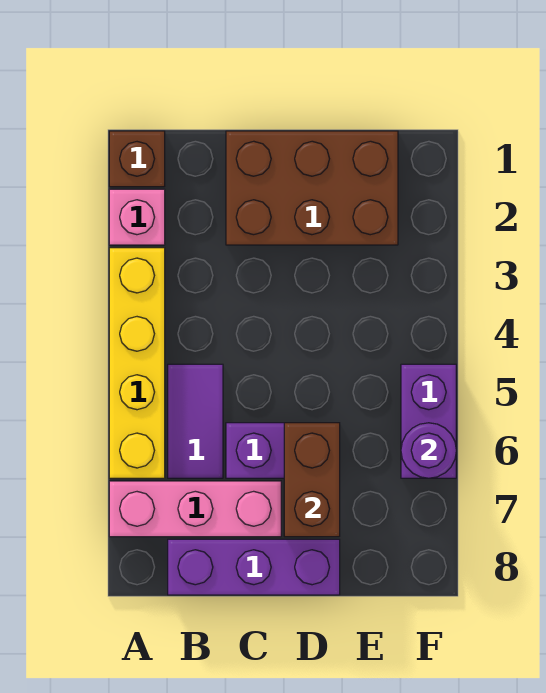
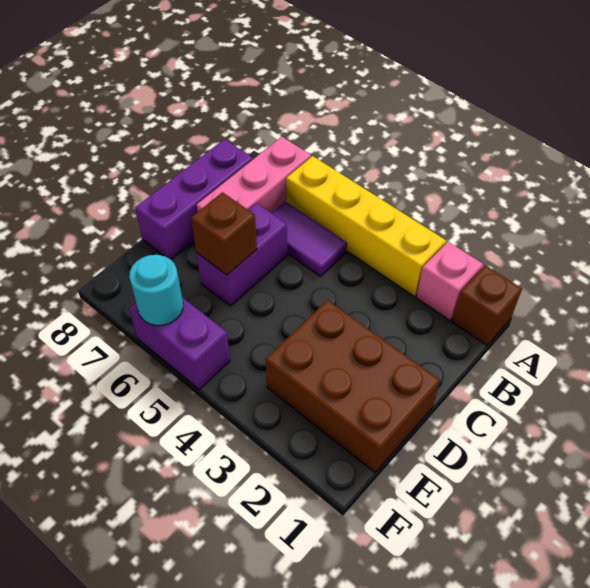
brown brick C1:E2 level 1 -> brown brick D1:E3 level 1
brown brick D6:D7 level 2 -> brown brick D6 level 2
purple round brick F6 level 2 -> cyan round brick F6 level 2

